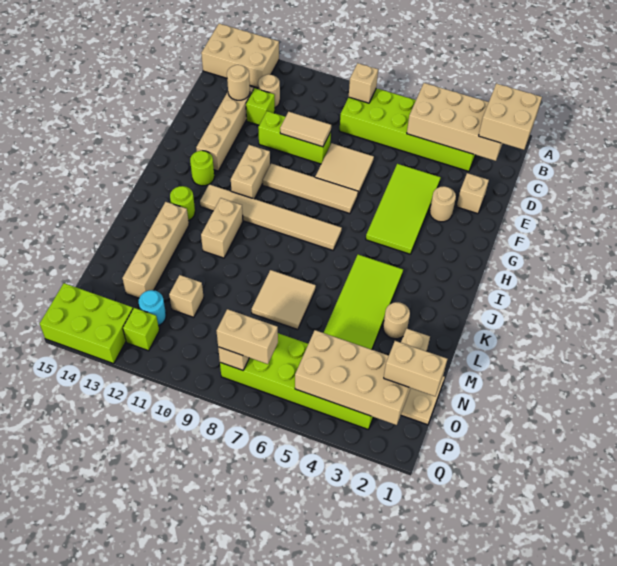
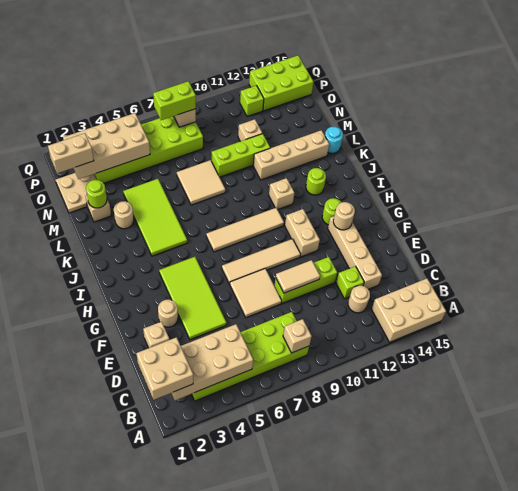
tan round brick D13 level 2 -> tan round brick G13 level 2
tan tile I7:I12 level 1 -> tan tile I7:I10 level 1
tan brick J11:K11 level 1 -> tan brick J11 level 1
tan brick K13:N13 level 1 -> tan brick L11:L14 level 1
none -> lime round brick M2 level 2
none -> lime brick M9:M11 level 1
cyan round brick O12 level 1 -> cyan round brick L15 level 1
tan brick P7:P8 level 3 -> lime brick P7:P8 level 3

